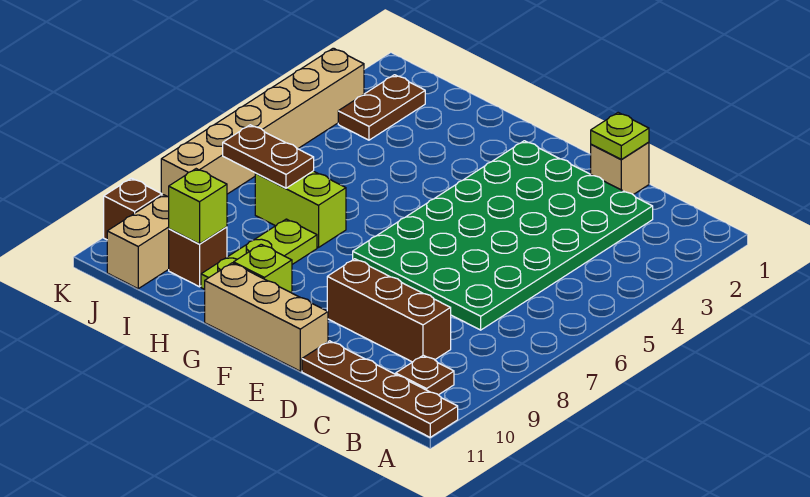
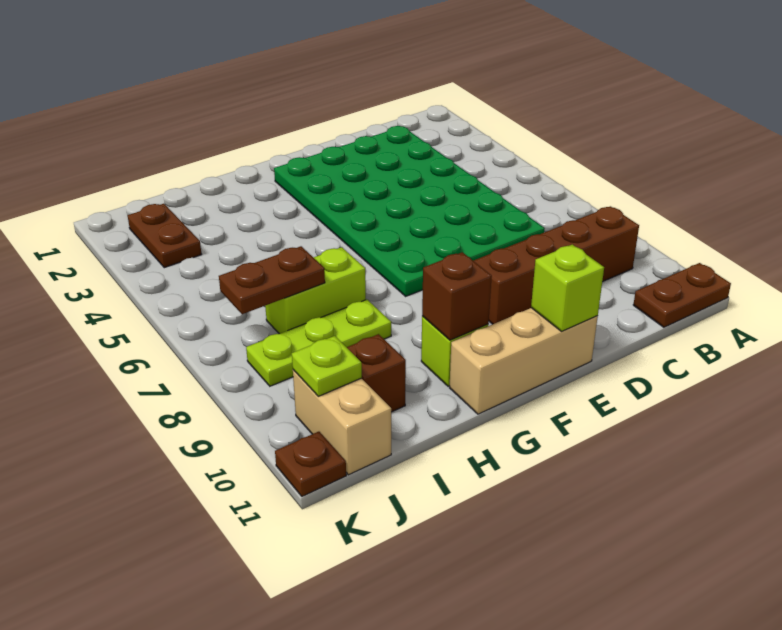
brown plate A11:D11 level 1 -> brown plate A11:B11 level 1
brown plate B10 level 1 -> brown plate K11 level 1
brown brick C9:E9 level 1 -> brown brick B9:E9 level 1
tan brick D1 level 1 -> none
lime plate D1 level 2 -> lime plate J10 level 2
lime plate H8:H10 level 1 -> lime plate H8:J8 level 1
lime brick I10 level 2 -> lime brick E11 level 2
tan brick K3:K8 level 1 -> none
brown brick K10 level 1 -> brown brick G10 level 2

